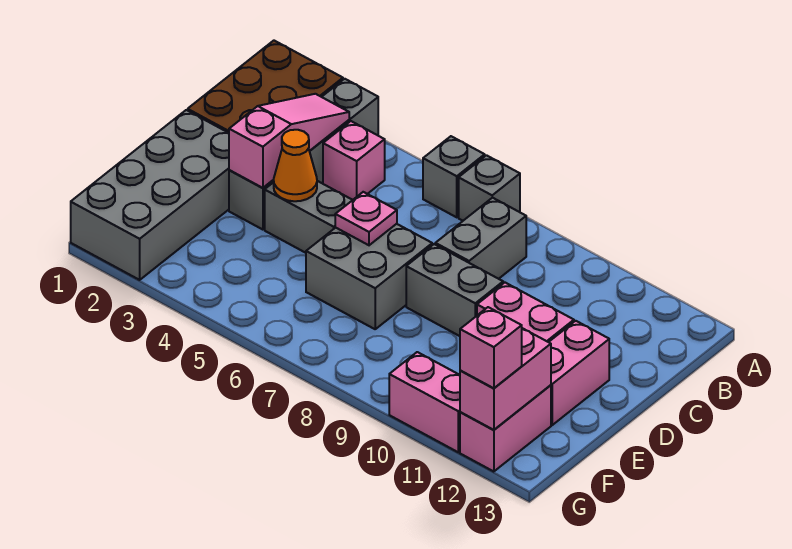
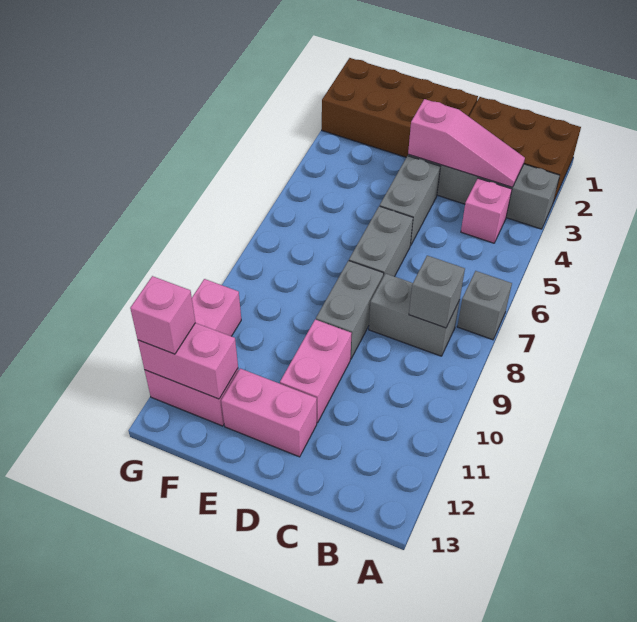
grey brick A6 level 1 -> grey brick B8 level 2
grey brick D1:G2 level 1 -> brown brick D1:G2 level 1
orange cone D4 level 2 -> none
grey brick D6:E7 level 1 -> grey brick D6:D7 level 1
pink plate D6 level 2 -> none

